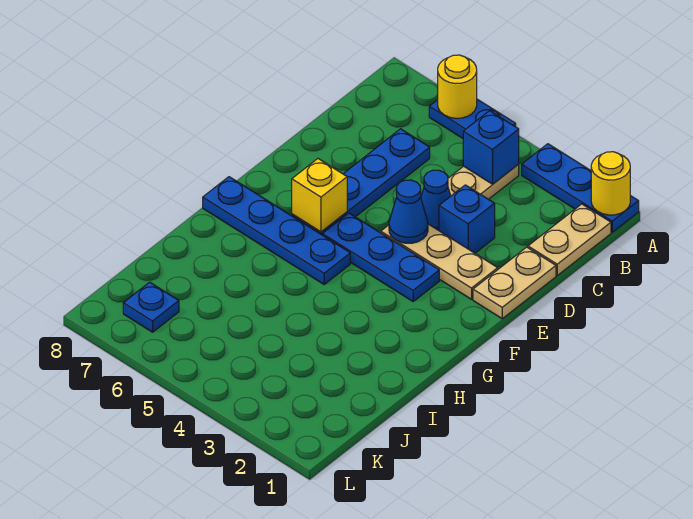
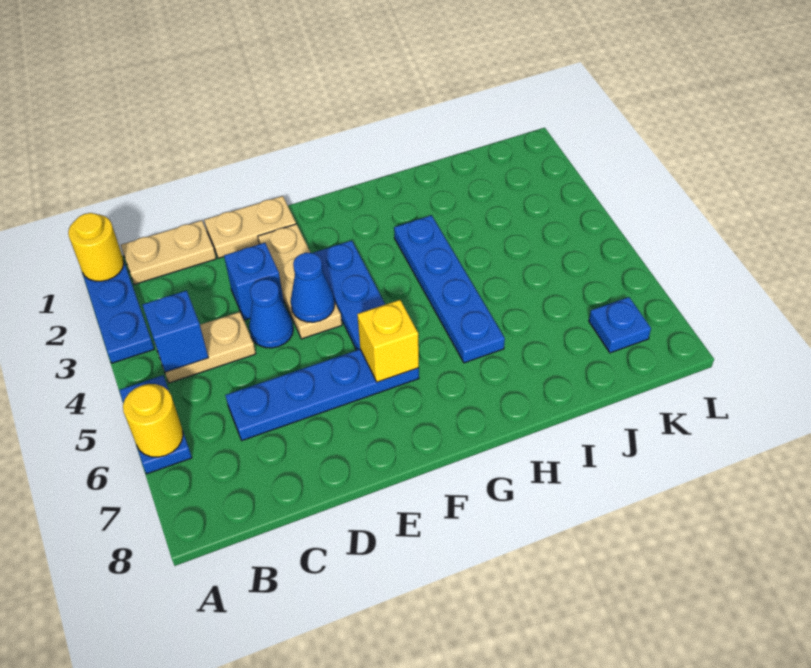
blue plate G5:G8 level 1 -> blue plate H3:H6 level 1

